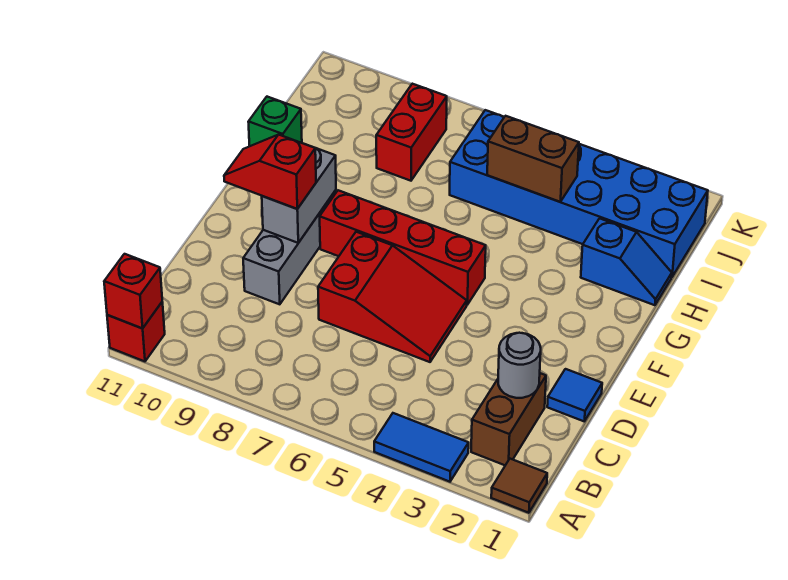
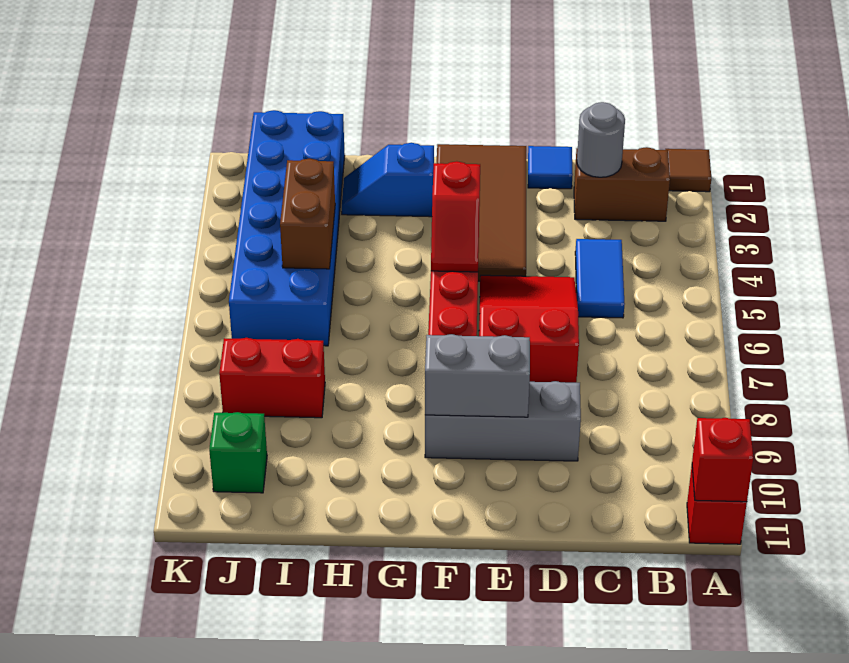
blue tile A3:A4 level 1 -> blue tile C4:C5 level 1
none -> brown tile E1:F4 level 1
red slope E9:E10 level 3 top 9 -> red slope F4:F5 level 2 top 4
blue slope H1:H2 level 1 top 2 -> blue slope G2:H2 level 1 top G
green brick H11 level 1 -> green brick J10 level 1

